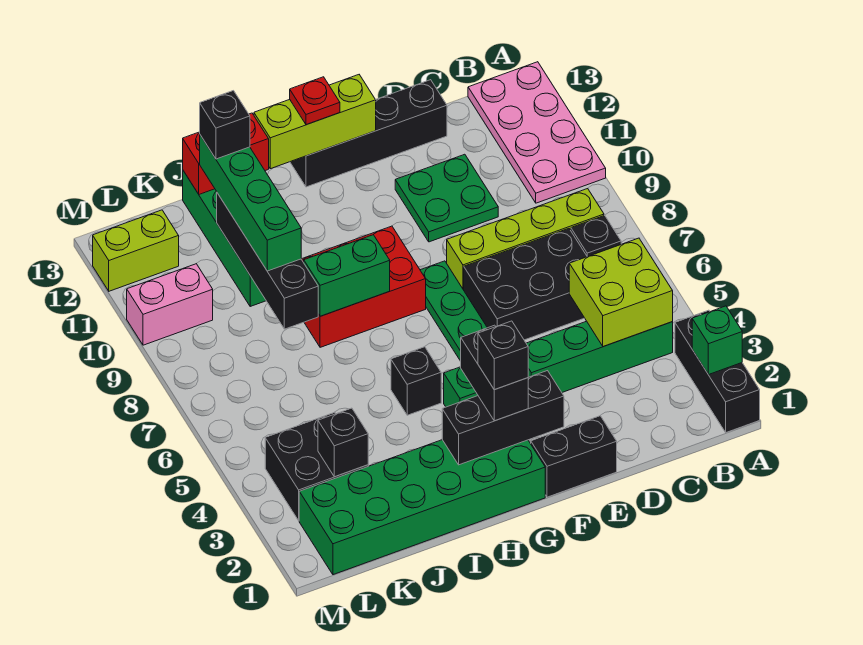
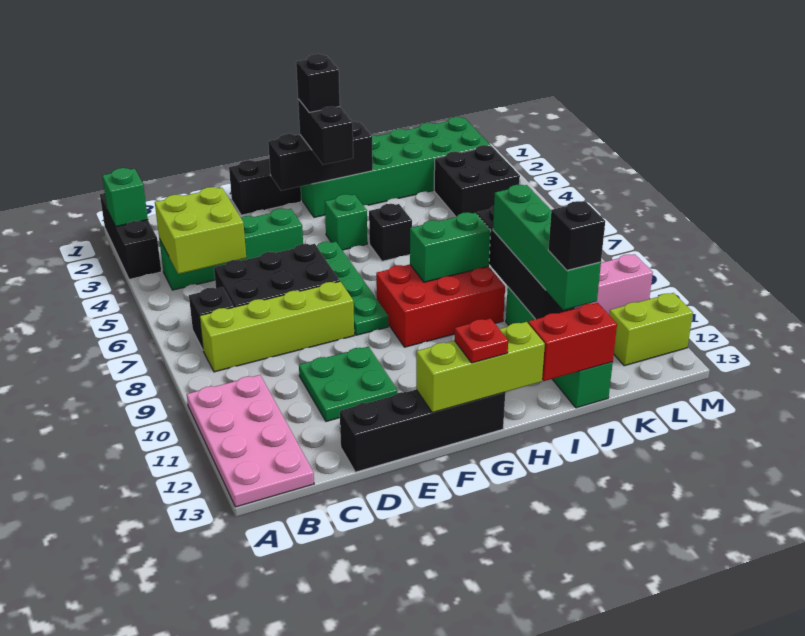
black brick K3 level 2 -> none

